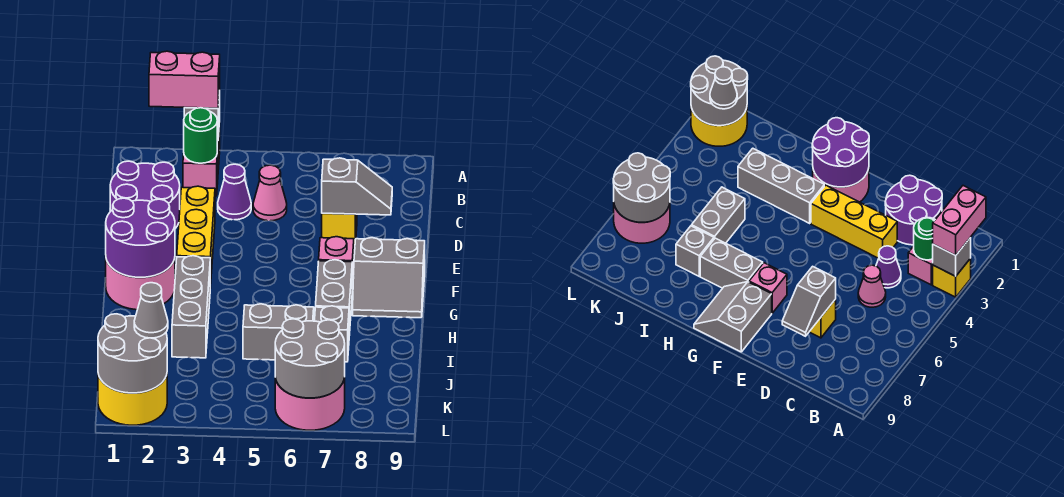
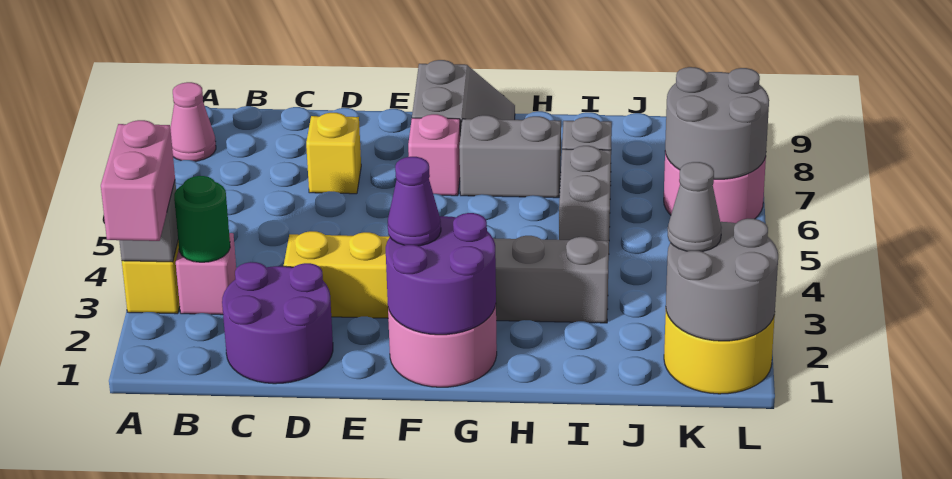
purple cone C4 level 1 -> purple cone F2 level 3
pink cone C5 level 1 -> pink cone A8 level 1
grey slope D7:D8 level 2 top 7 -> none

